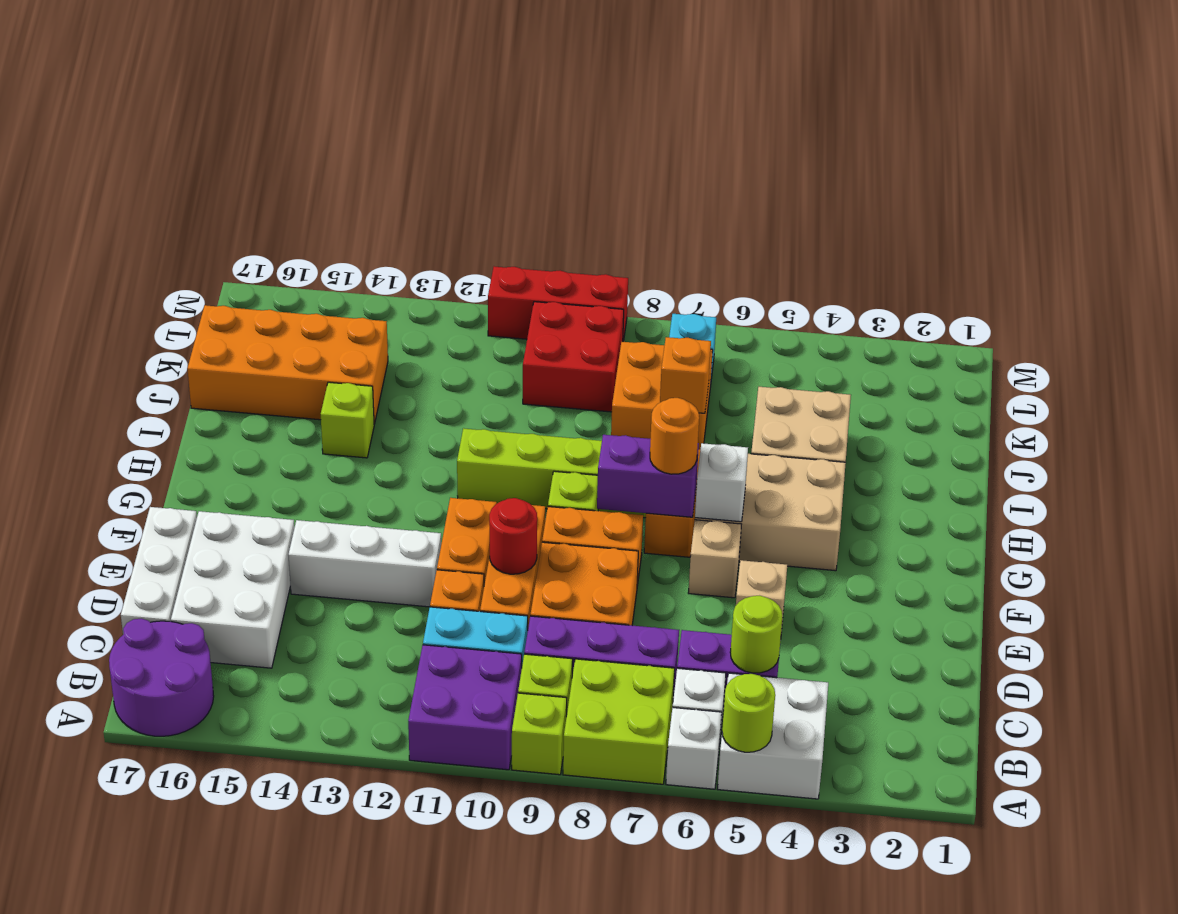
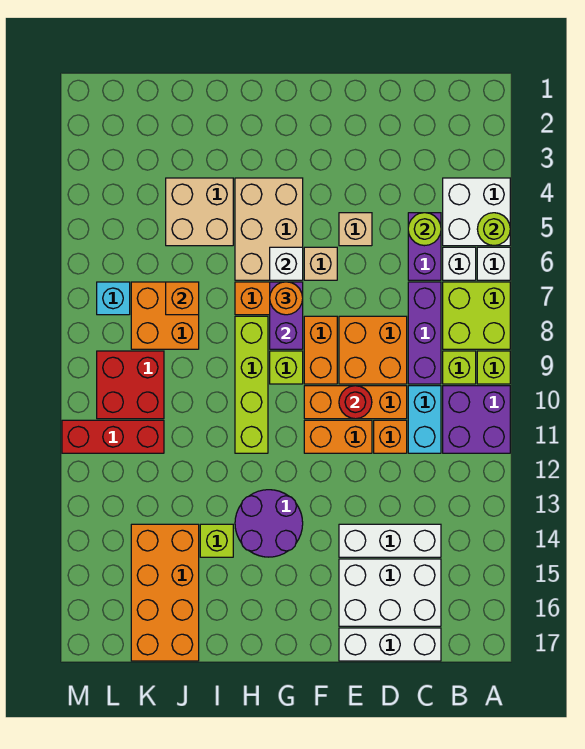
purple round brick A16:B17 level 1 -> purple round brick G13:H14 level 1
white brick E12:E14 level 1 -> white brick C14:E14 level 1
red brick M9:M11 level 1 -> red brick K11:M11 level 1

